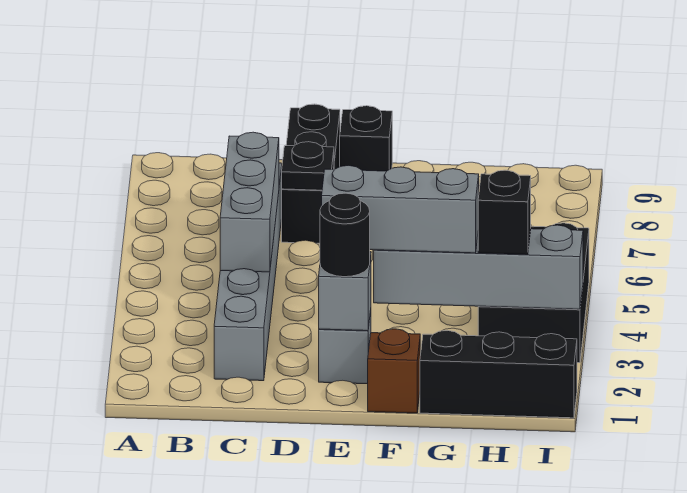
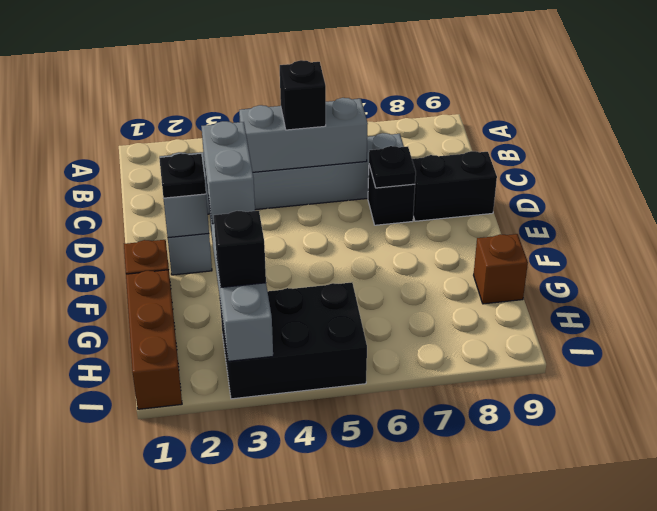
black round brick E2 level 3 -> black plate E2 level 3
grey brick E3:G3 level 3 -> grey brick E3:F3 level 3
black brick E9 level 1 -> black brick C5 level 3
black brick G1:I1 level 1 -> brown brick G1:I1 level 1
none -> brown brick G9 level 1

